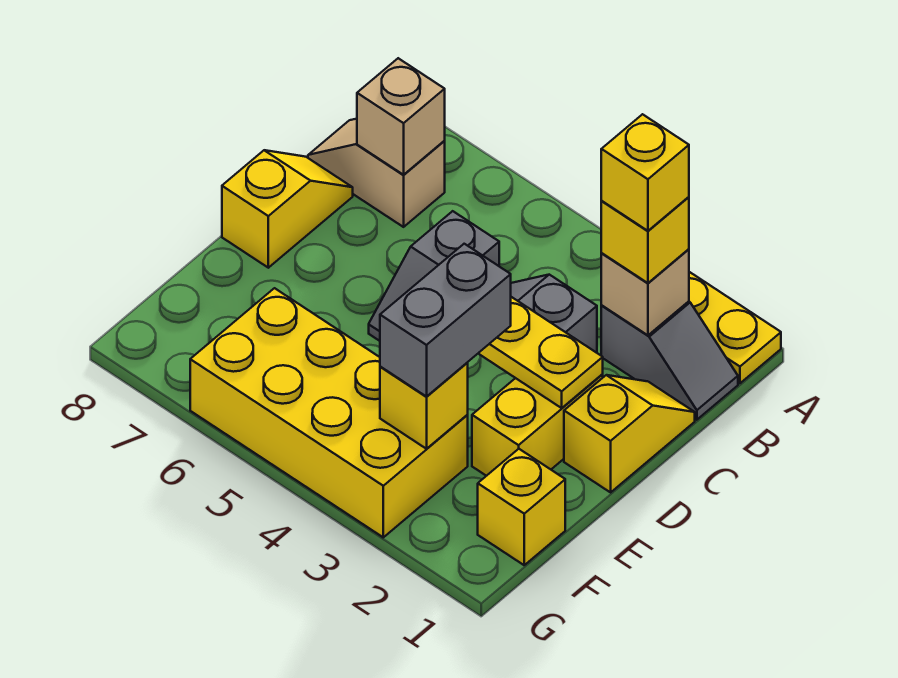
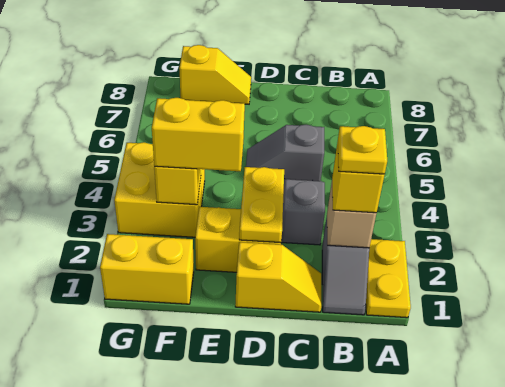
yellow brick B2 level 4 -> yellow plate B2 level 4
tan slope B7:B8 level 1 top 7 -> none
tan brick B7 level 2 -> none
yellow slope C8:D8 level 1 top D -> yellow slope E8:F8 level 1 top F
grey brick E3:F3 level 3 -> yellow brick E3:F3 level 3
yellow brick F1 level 1 -> yellow brick F1:G1 level 1
yellow brick F3:G6 level 1 -> yellow brick F3:G4 level 1

